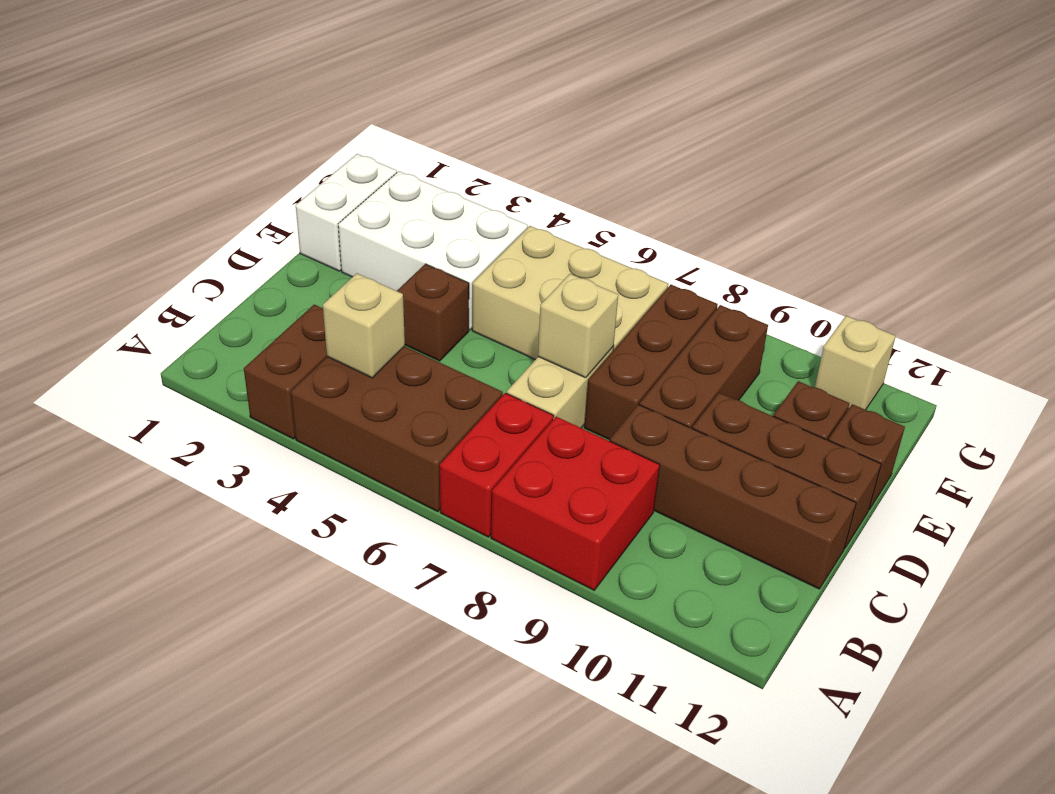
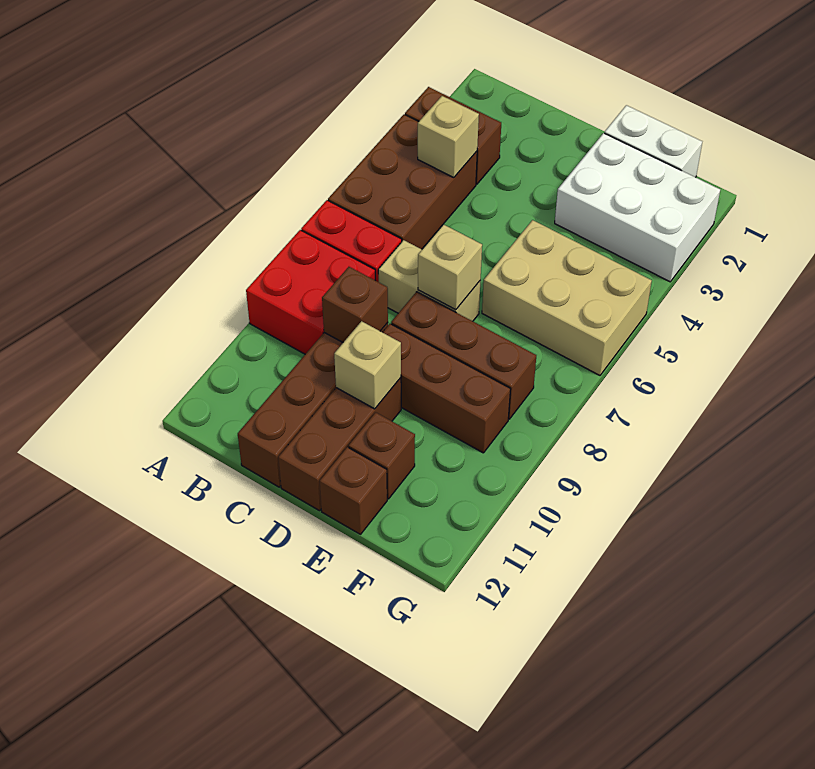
brown brick D4 level 1 -> brown brick C9 level 2
white brick E2:F4 level 1 -> white brick E2:G3 level 1
tan brick E5:F7 level 1 -> tan brick E5:G6 level 1
tan brick G11 level 1 -> tan brick D10 level 2

